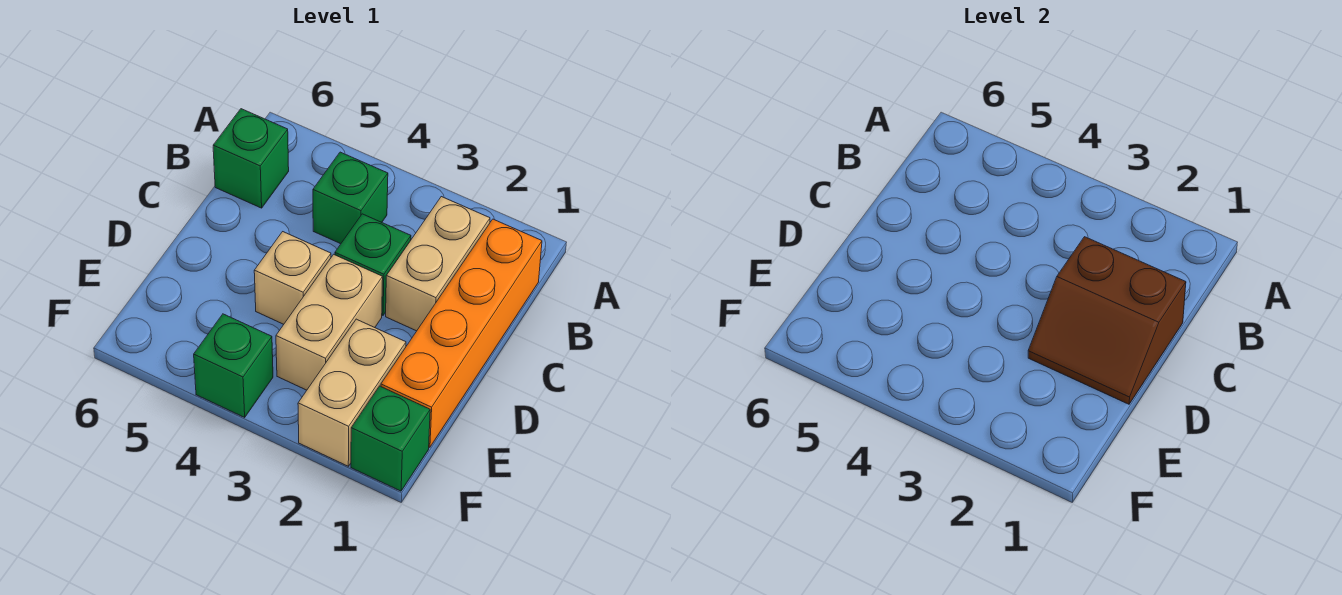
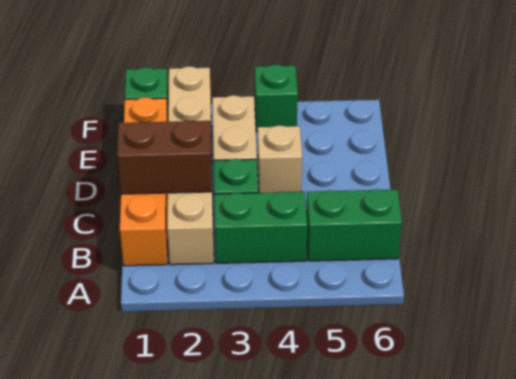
green brick B4 level 1 -> green brick B3:B4 level 1
green brick B6 level 1 -> green brick B5:B6 level 1

